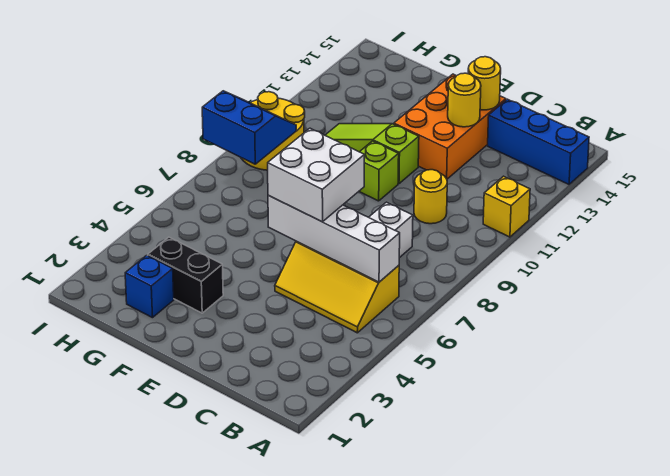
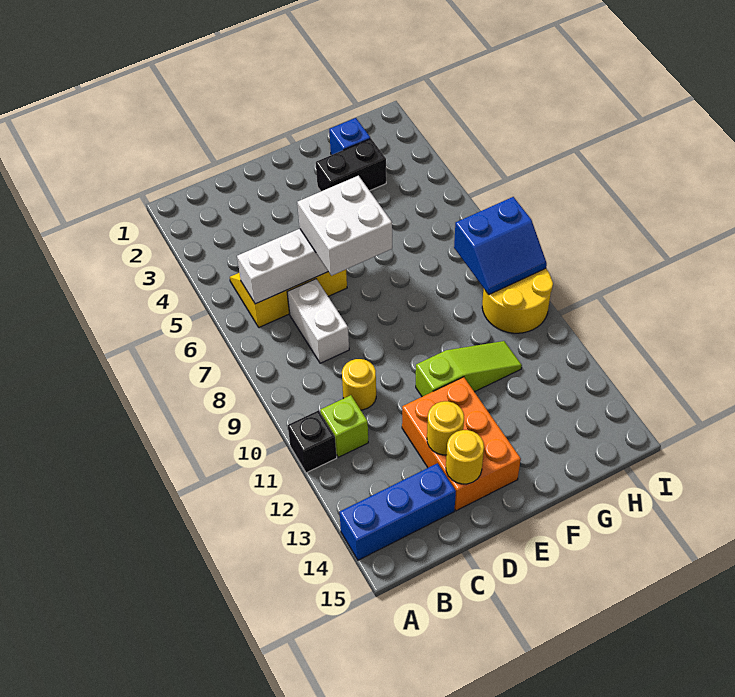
yellow brick A11 level 1 -> black brick A11 level 1
lime brick E10 level 1 -> lime brick B11 level 1

